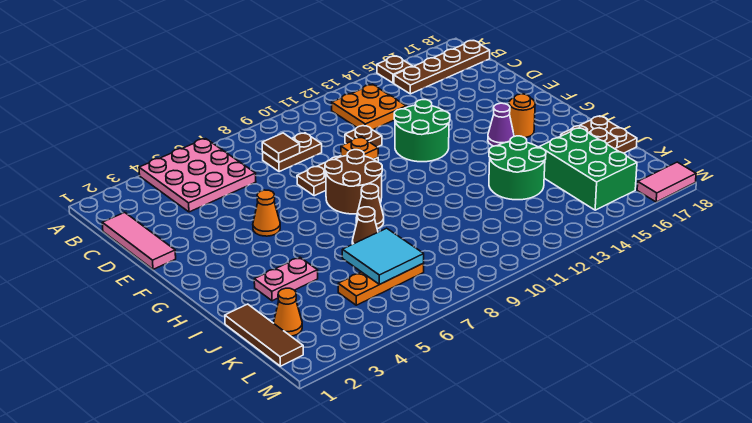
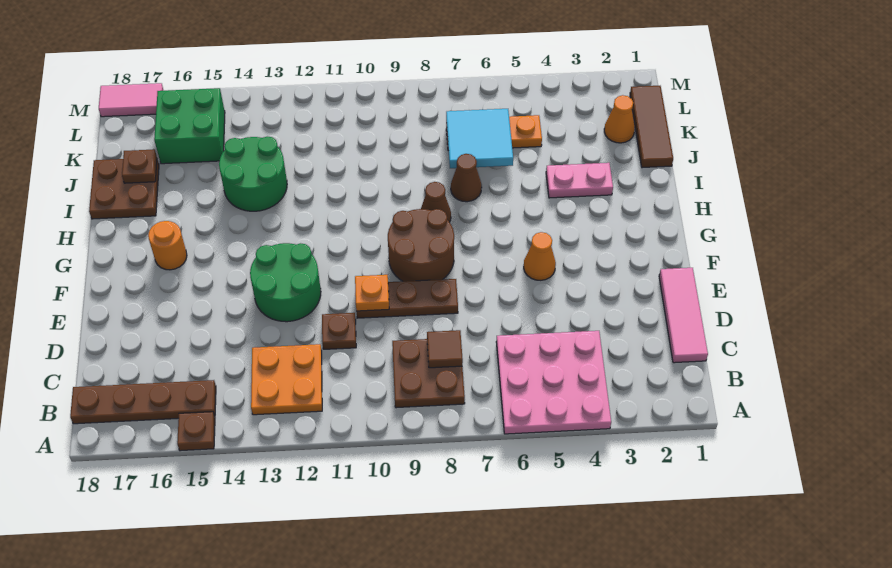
brown plate C8:C9 level 1 -> brown plate B8:C9 level 1
purple cone G15 level 1 -> none
green brick J15:L16 level 1 -> green brick K15:L16 level 1

